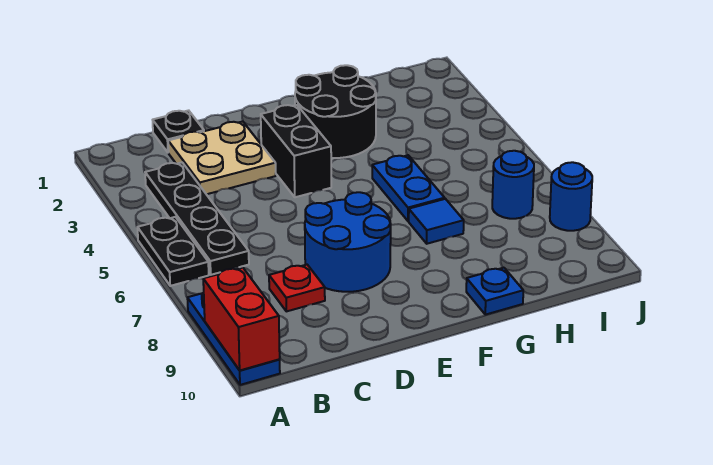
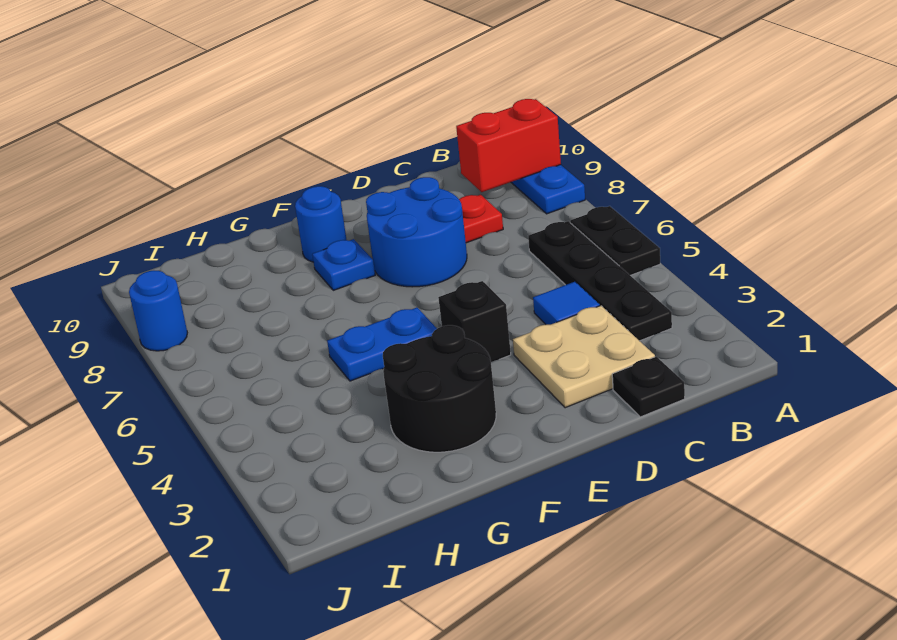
red brick A9:A10 level 2 -> red brick A9:B9 level 2
black brick E3:E4 level 1 -> black brick E4 level 1
blue plate G5:G6 level 1 -> blue plate F5:G5 level 1
blue tile G7 level 1 -> blue tile C4 level 1
blue plate G10 level 1 -> blue plate F8 level 1
blue round brick I7 level 1 -> blue round brick F9 level 1

